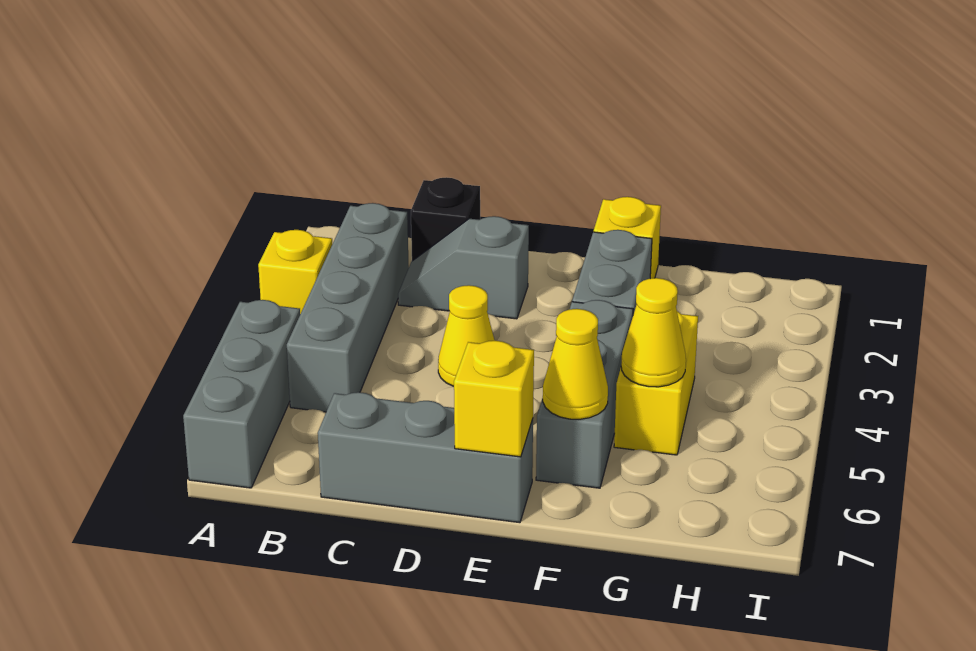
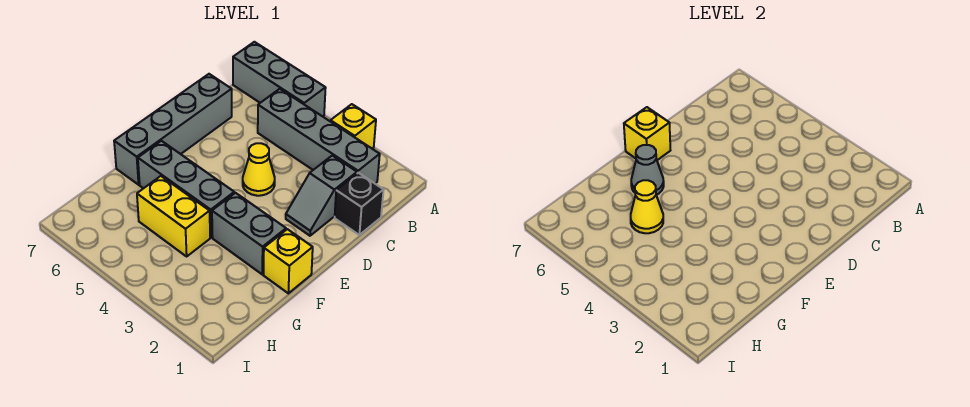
grey slope C2:D2 level 1 top D -> grey slope C2:D2 level 1 top C
grey brick C7:E7 level 1 -> grey brick C7:F7 level 1
yellow cone F6 level 2 -> grey cone F6 level 2

